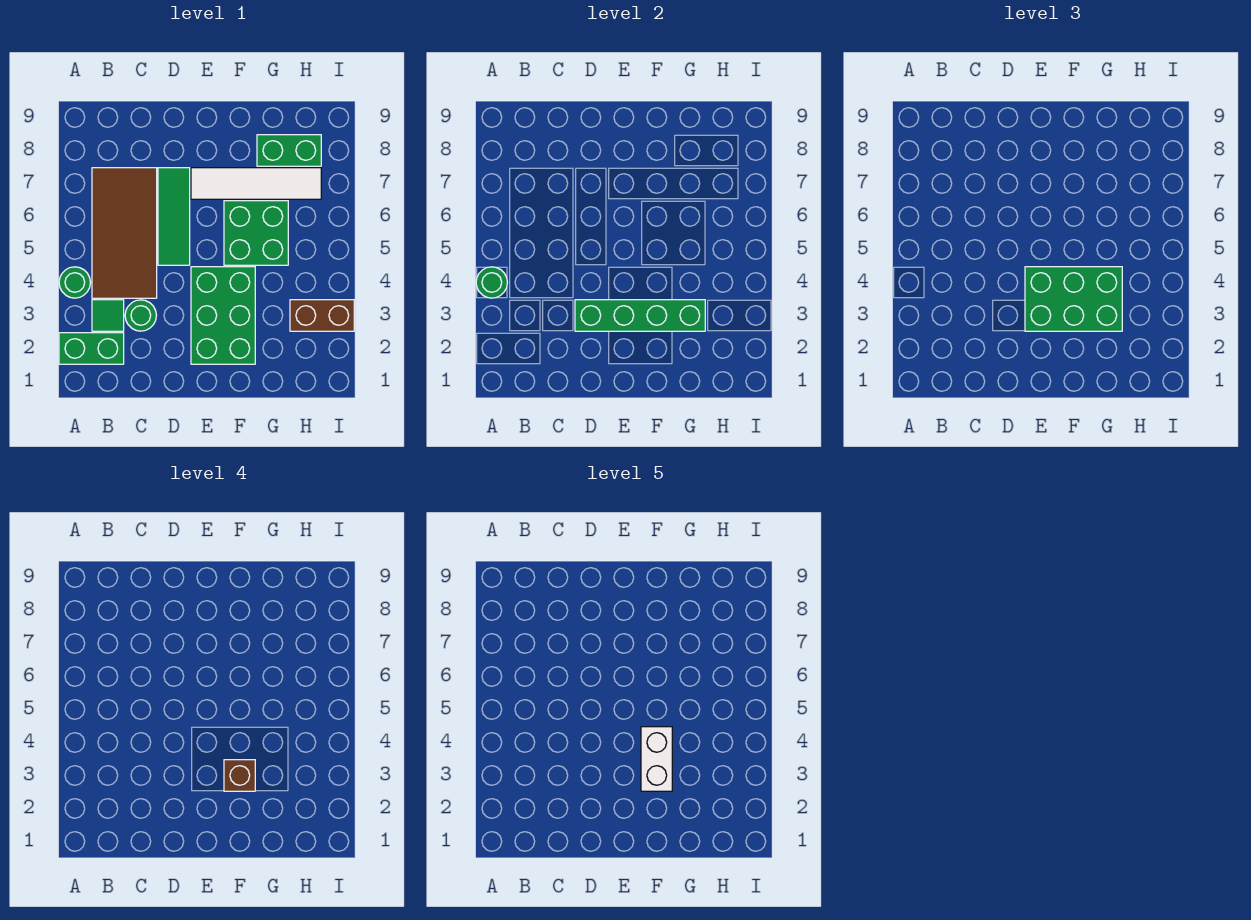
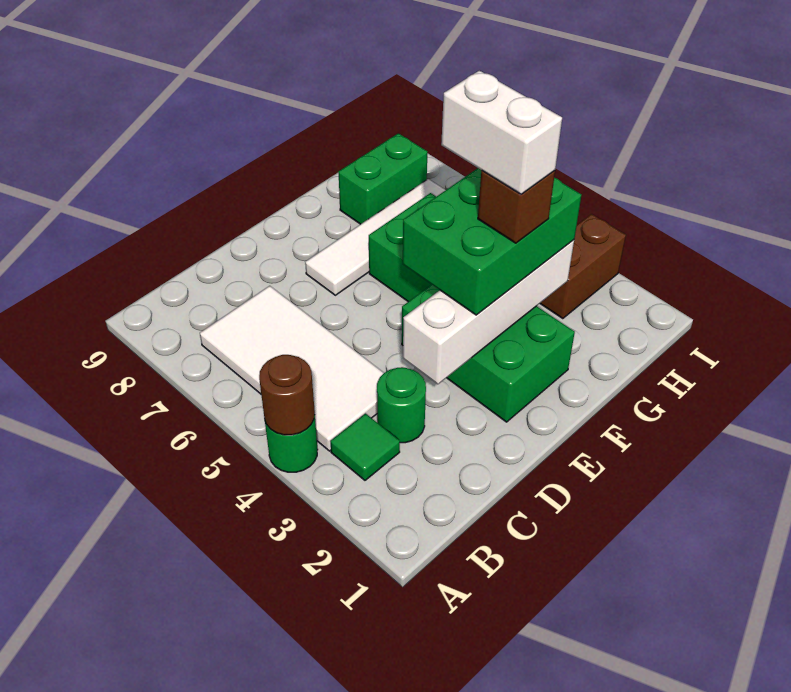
green brick A2:B2 level 1 -> none
green round brick A4 level 2 -> brown round brick A4 level 2
brown tile B4:C7 level 1 -> white tile B4:C7 level 1
green brick D3:G3 level 2 -> white brick D3:G3 level 2
green tile D5:D7 level 1 -> none

